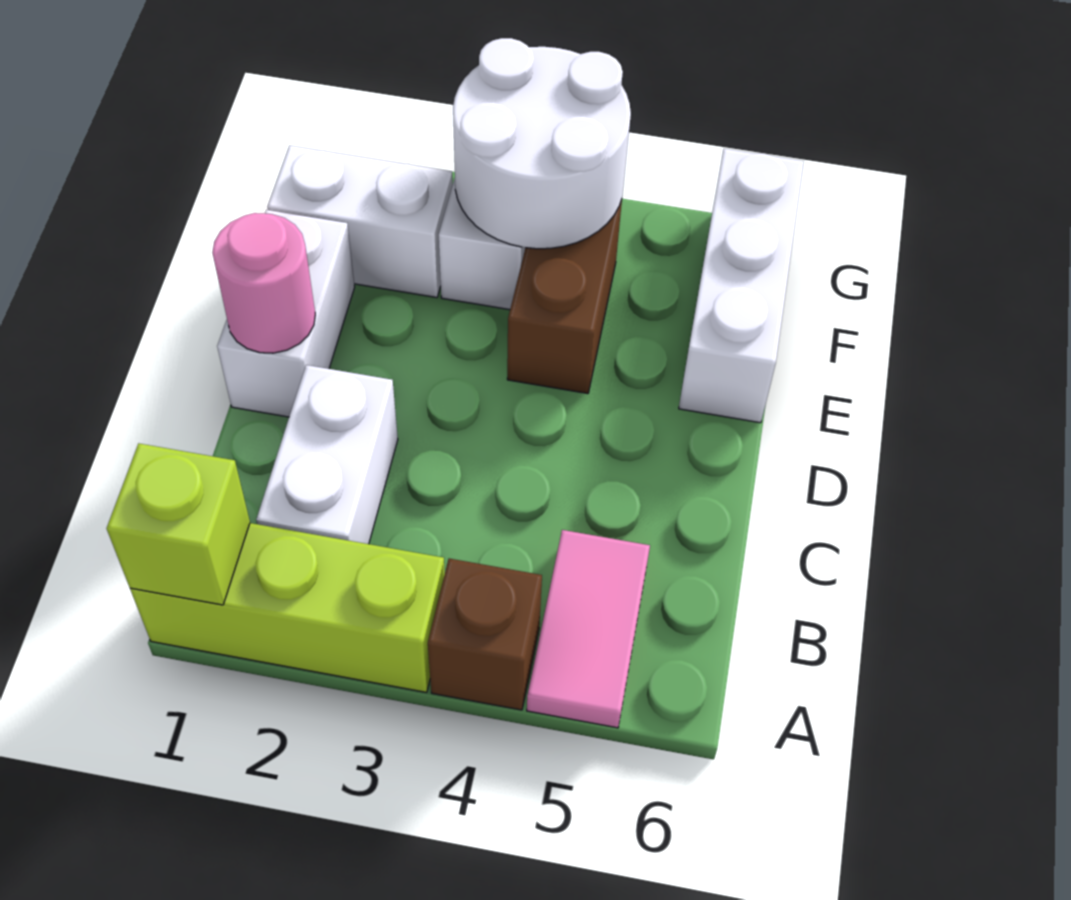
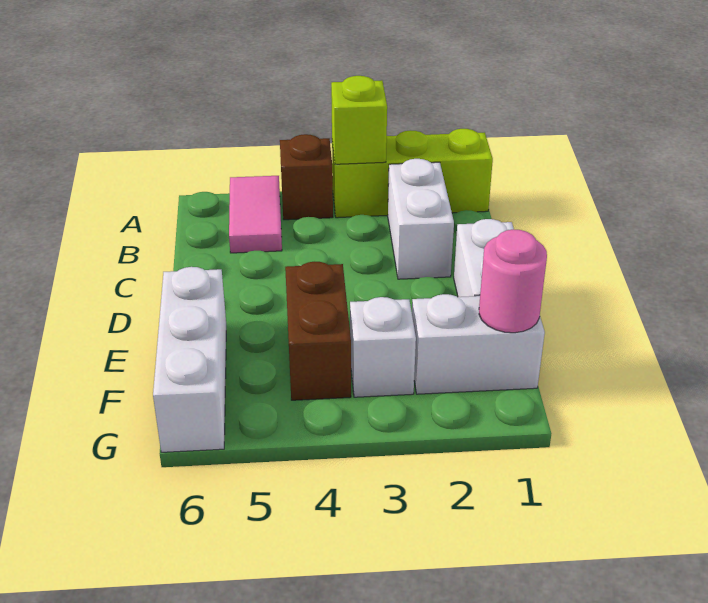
lime brick A1 level 2 -> lime brick A3 level 2
pink round brick D1 level 2 -> pink round brick F1 level 2
white round brick F3:G4 level 2 -> none

